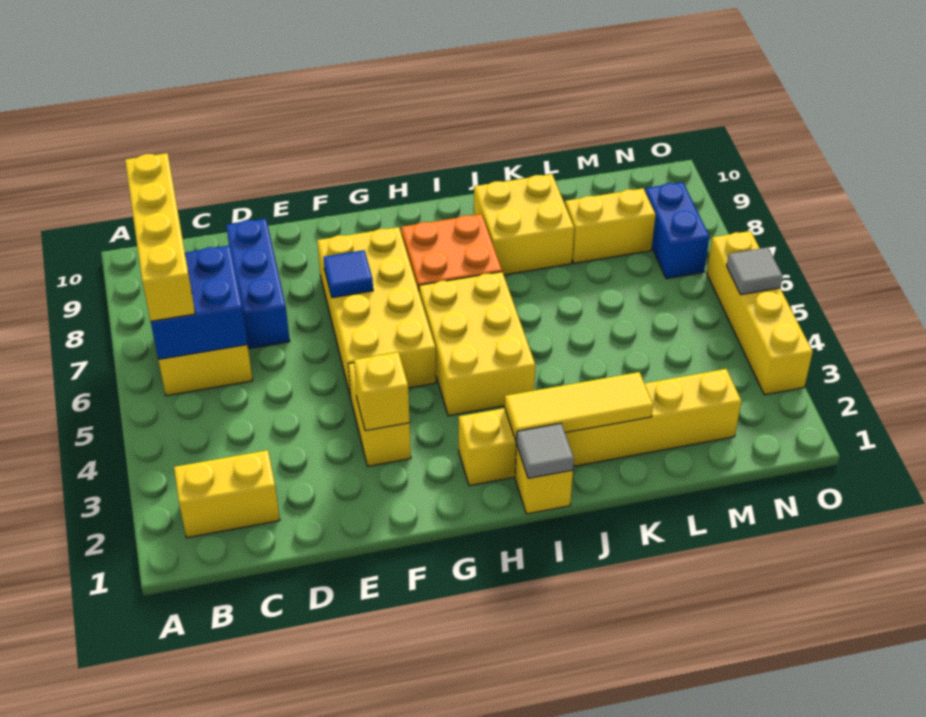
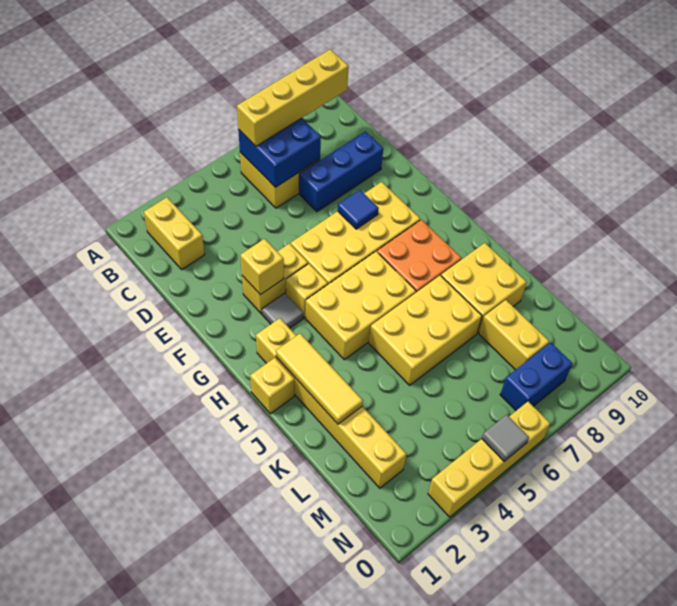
none -> yellow brick G4 level 1
grey tile I1 level 2 -> grey tile G3 level 1
none -> yellow brick J5:K7 level 1

